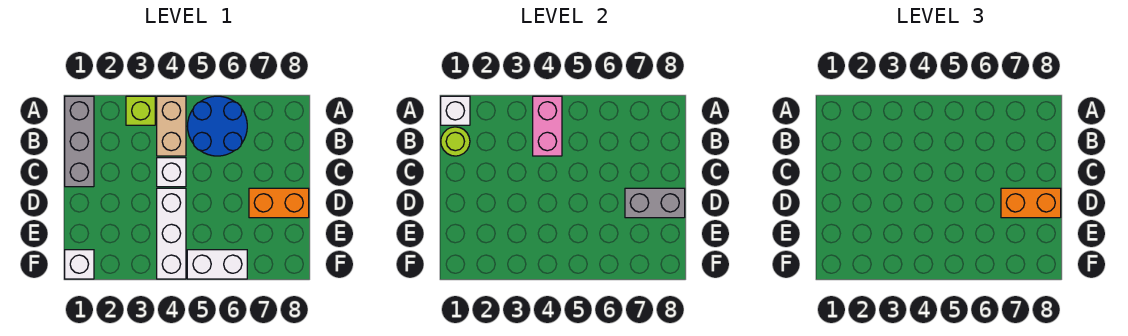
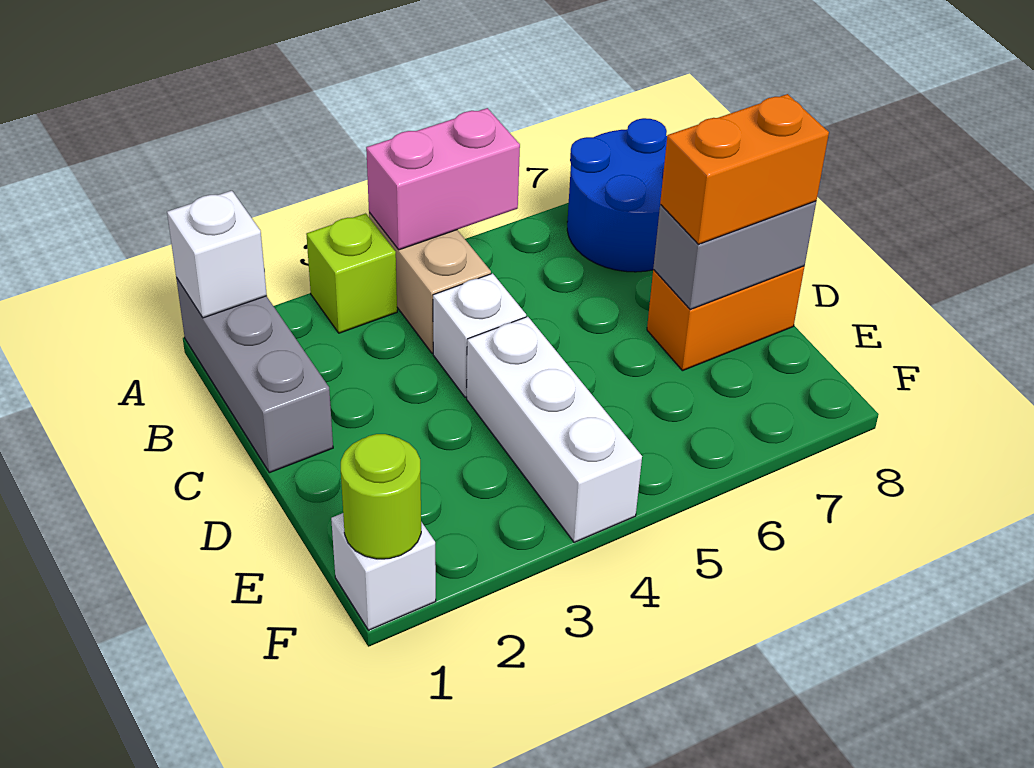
pink brick A4:B4 level 2 -> pink brick A4:A5 level 2
blue round brick A5:B6 level 1 -> blue round brick A7:B8 level 1
lime round brick B1 level 2 -> lime round brick F1 level 2
white brick F5:F6 level 1 -> none

